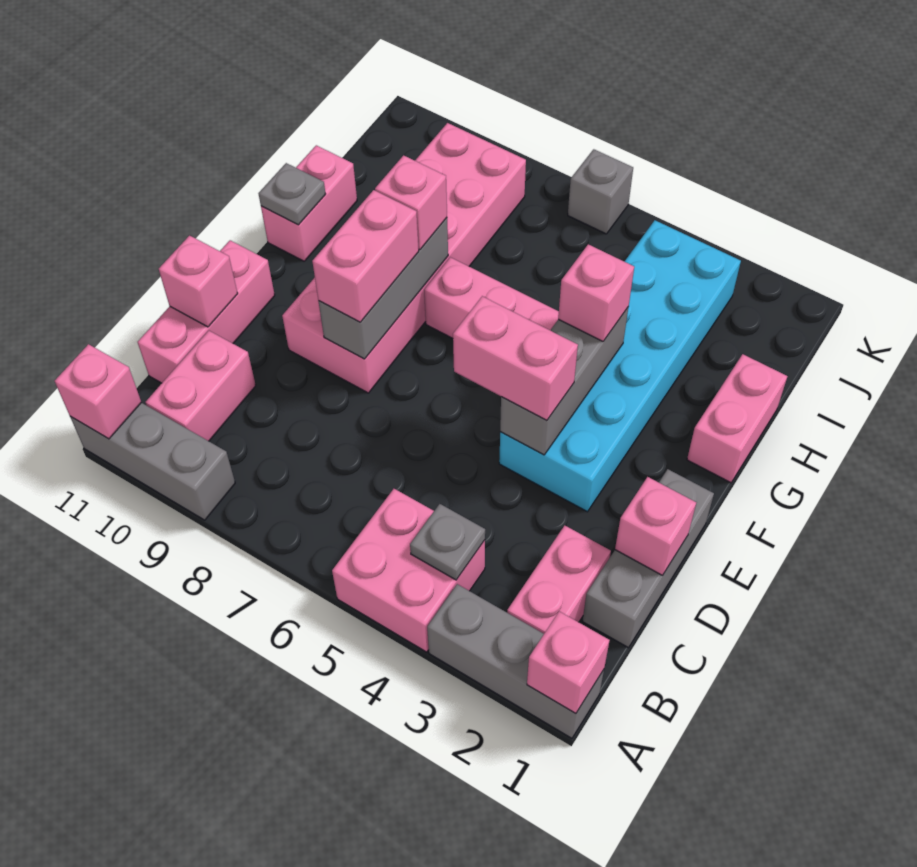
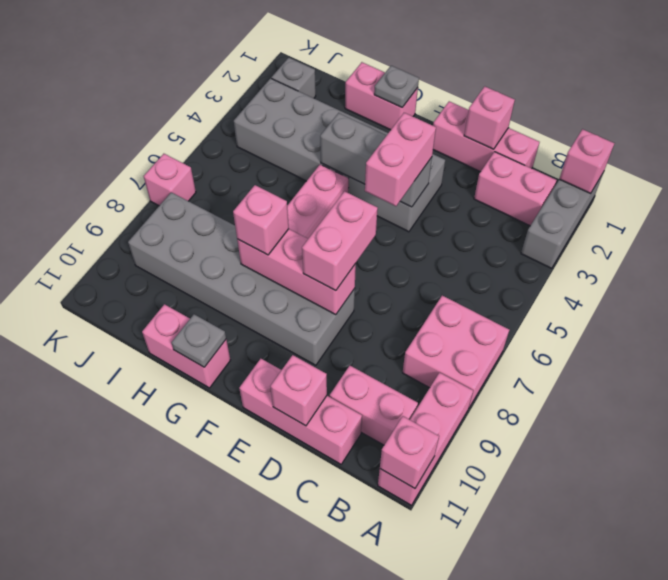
pink brick A4:B5 level 1 -> pink brick A7:B8 level 1
grey brick A9:A11 level 1 -> pink brick A9:A11 level 1
grey plate B4 level 2 -> grey plate G1 level 2
grey brick C1:E1 level 1 -> pink brick C1:E1 level 1
cyan brick E3:J4 level 1 -> grey brick E3:J4 level 1
pink brick E8:J9 level 1 -> grey brick E8:J9 level 1
grey brick E8:G8 level 2 -> pink brick E8:G8 level 2
pink brick E8:F8 level 3 -> pink brick E7:E8 level 3
pink brick G4 level 3 -> pink brick K7 level 1
grey brick K6 level 1 -> grey brick J2 level 1

